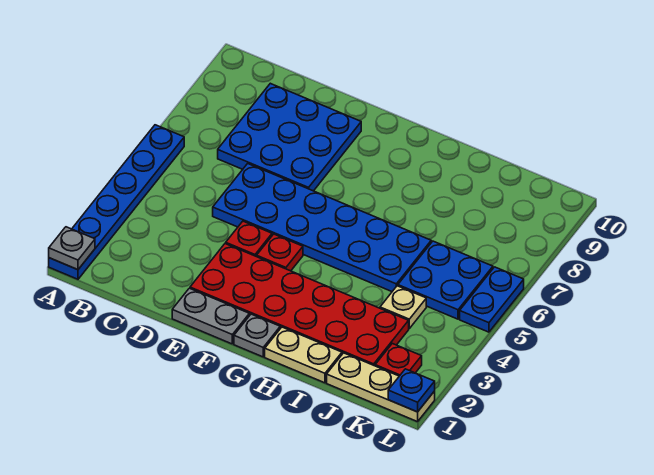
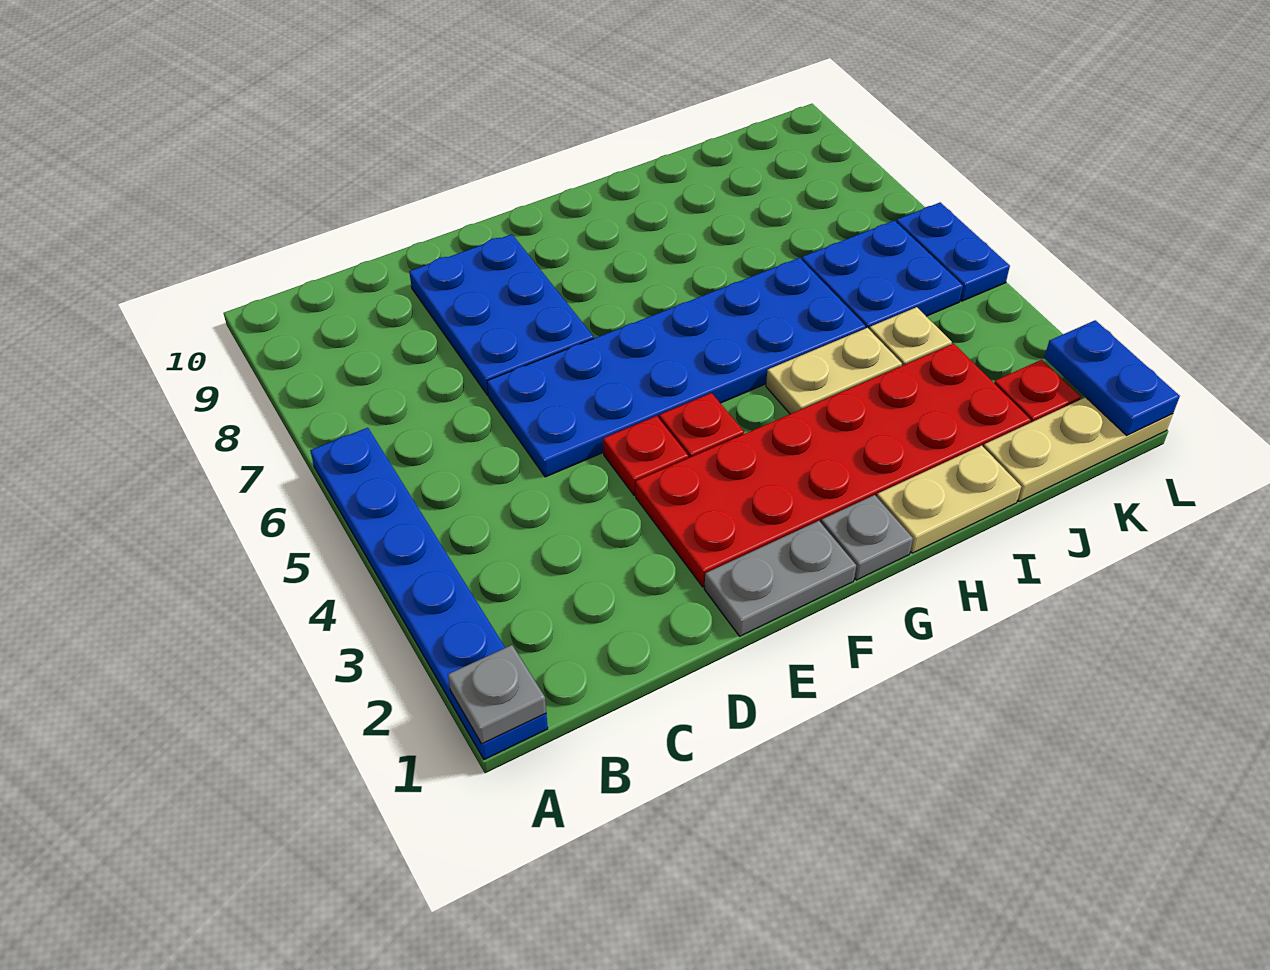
blue plate C7:E9 level 1 -> blue plate D7:E9 level 1
none -> tan plate H4:I4 level 1
blue plate L1 level 2 -> blue plate L1:L2 level 2

